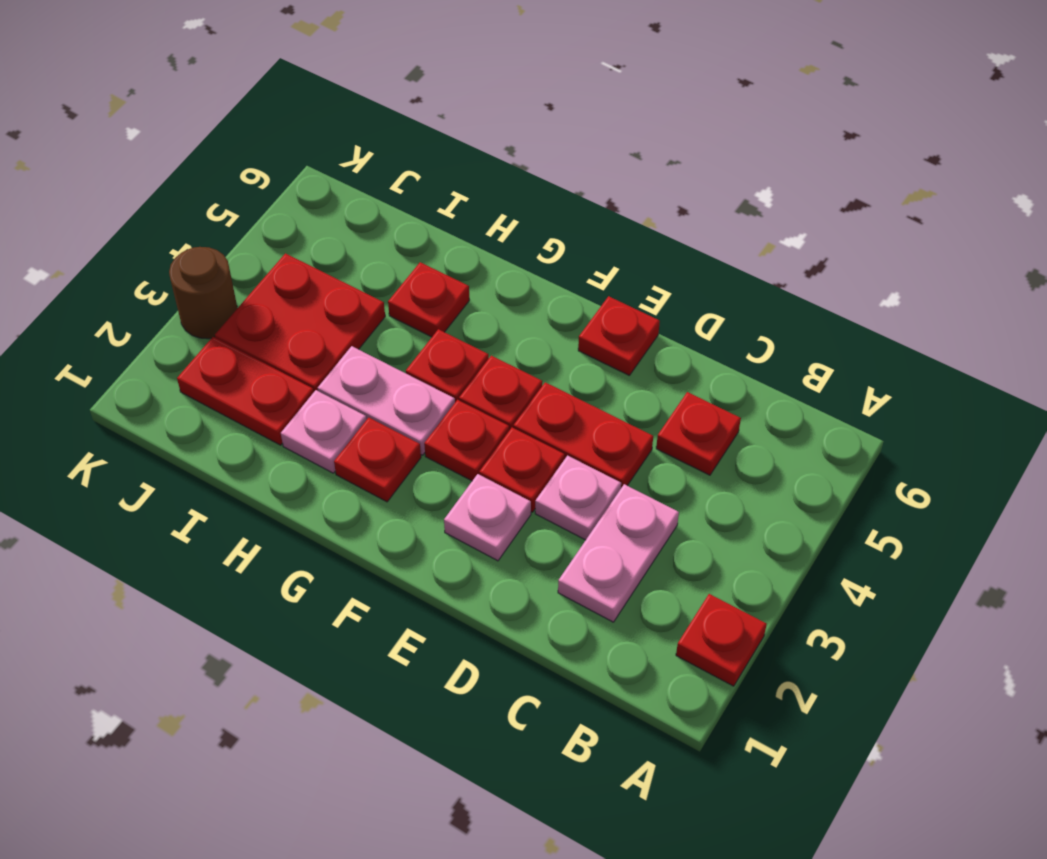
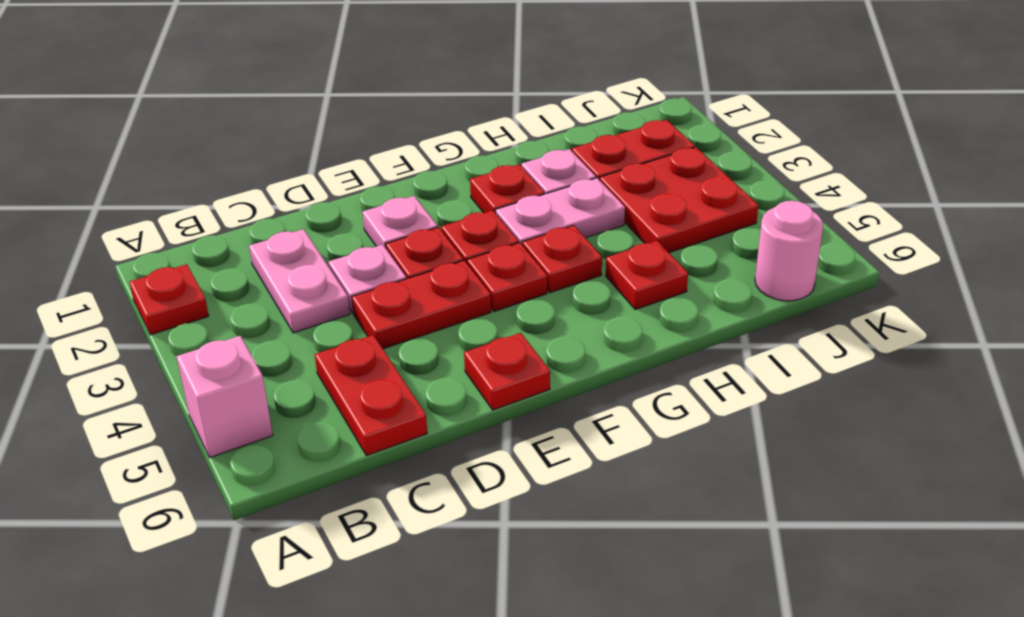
none -> pink brick A5 level 1
red plate C5 level 1 -> red plate C5:C6 level 1
none -> pink round brick J6 level 1
brown round brick K3 level 1 -> none

